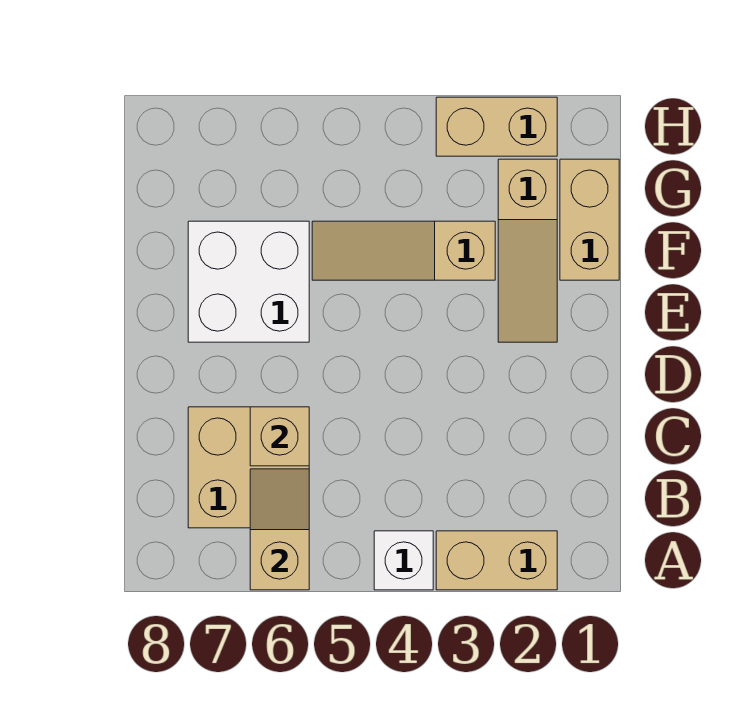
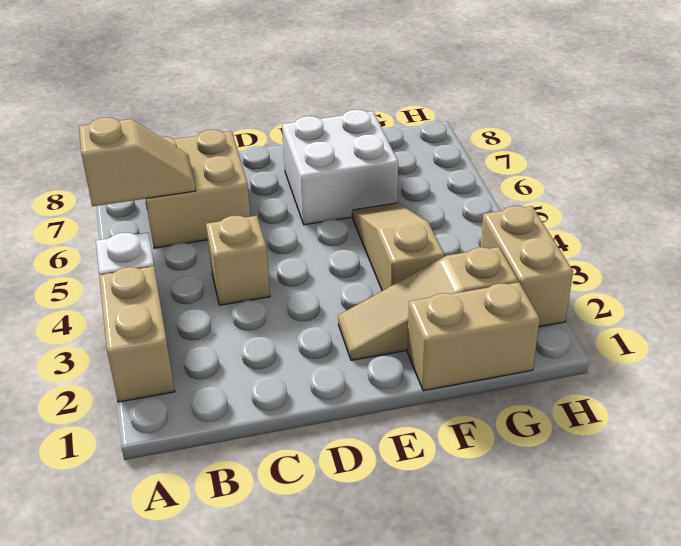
tan brick C6 level 2 -> tan brick C4 level 1

